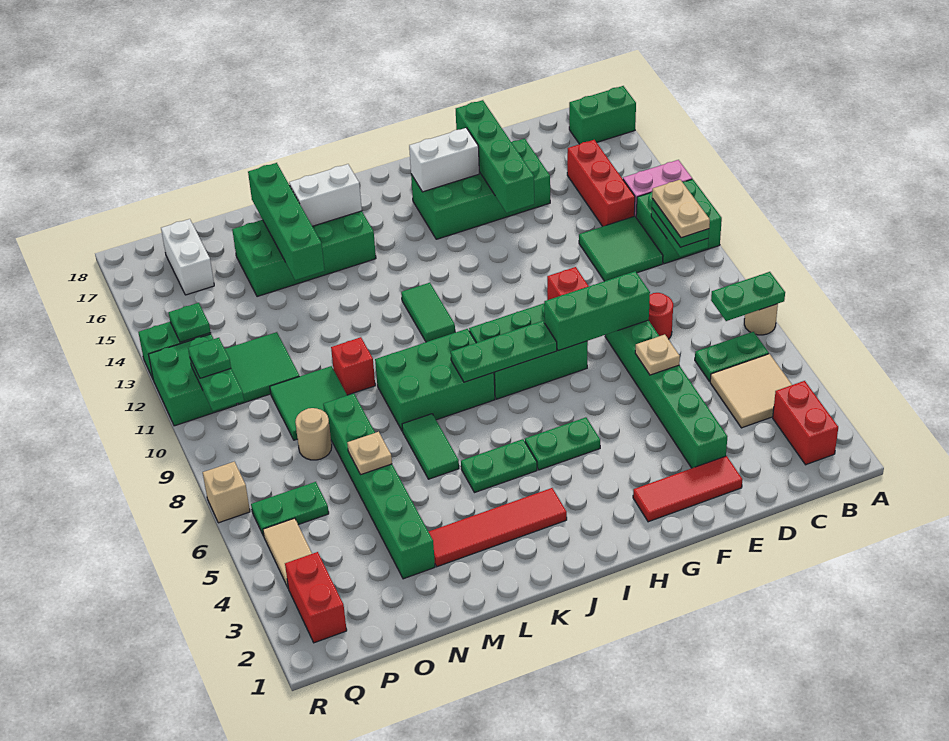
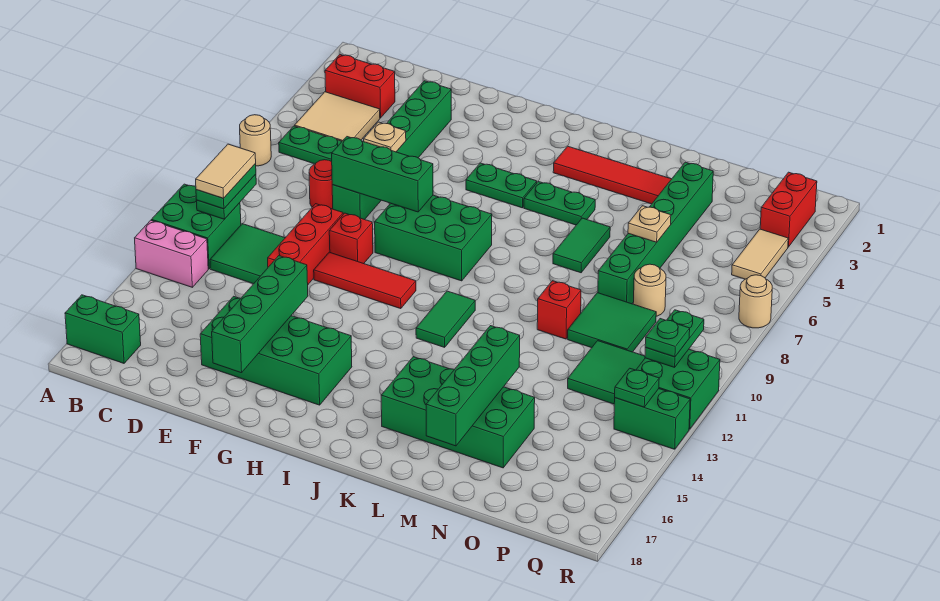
green plate A7:B7 level 2 -> none
red brick B2:B3 level 1 -> red brick B3:C3 level 1
tan plate B10:B11 level 4 -> tan tile B10:B11 level 4
red brick C13:C15 level 1 -> red brick E10:E12 level 1
red tile E2:G2 level 1 -> red tile F11:H11 level 1
white brick G16:H16 level 2 -> none
green plate H8:J8 level 2 -> none
green brick J8:L9 level 1 -> none
white brick K16:L16 level 2 -> none
green plate P6:Q6 level 1 -> none
white brick P16:P17 level 1 -> none
tan brick R7 level 1 -> tan round brick R7 level 1

